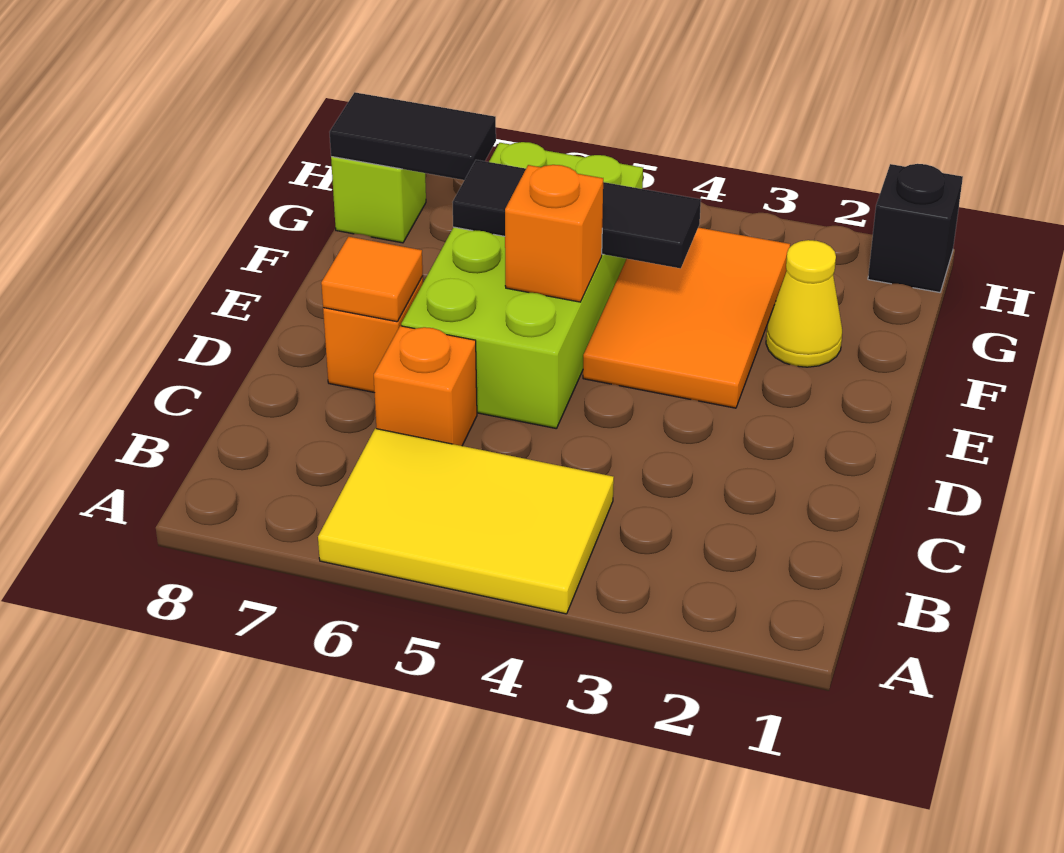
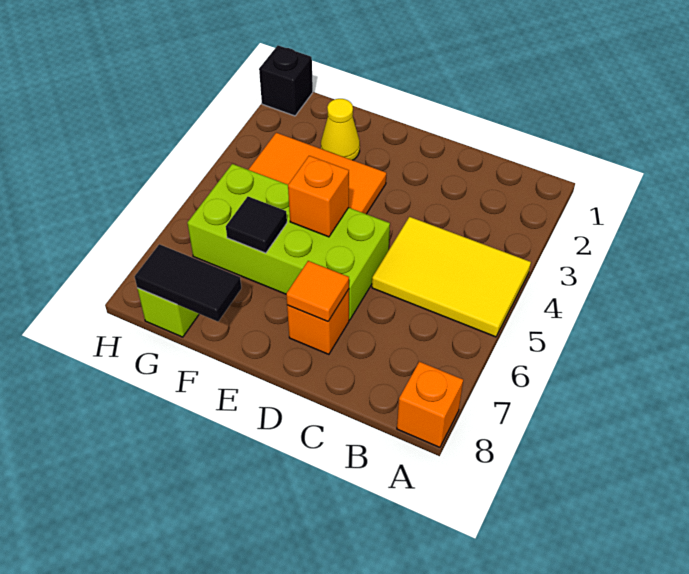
yellow tile A4:B6 level 1 -> yellow tile A4:C5 level 1
orange brick C6 level 1 -> orange brick A8 level 1
black tile F4:F6 level 2 -> black tile F6 level 2
black tile G7:G8 level 2 -> black tile F8:G8 level 2

